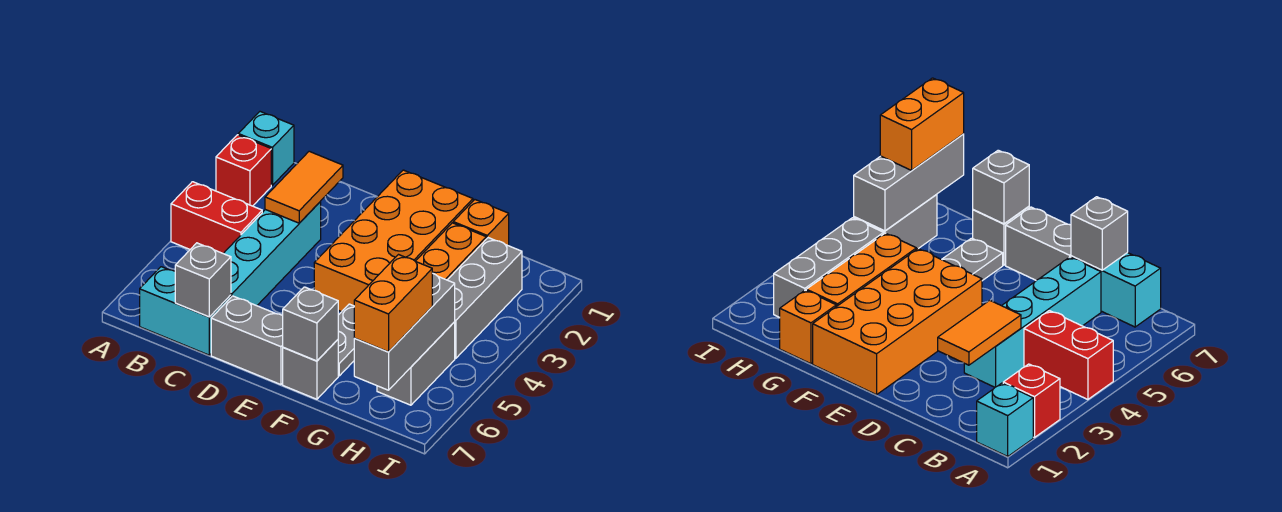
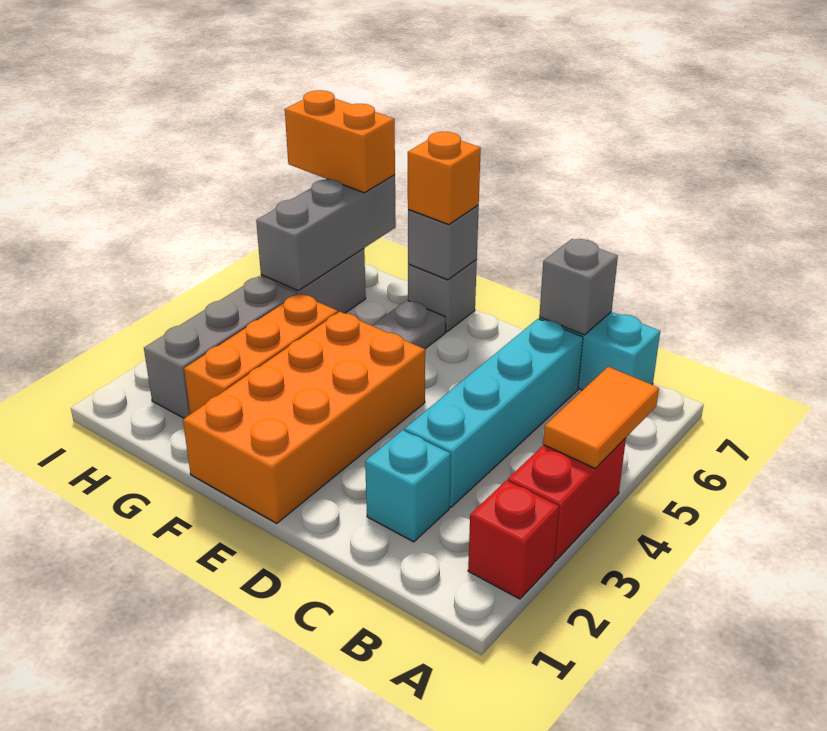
cyan brick A1 level 1 -> cyan brick C2 level 1
red brick A4:B4 level 1 -> red brick A3:A4 level 1
orange tile C2:C3 level 2 -> orange tile A4:A5 level 2
grey brick D7:E7 level 1 -> none
orange brick G1 level 1 -> orange brick F7 level 3
orange brick H6:H7 level 3 -> orange brick H7:I7 level 3

